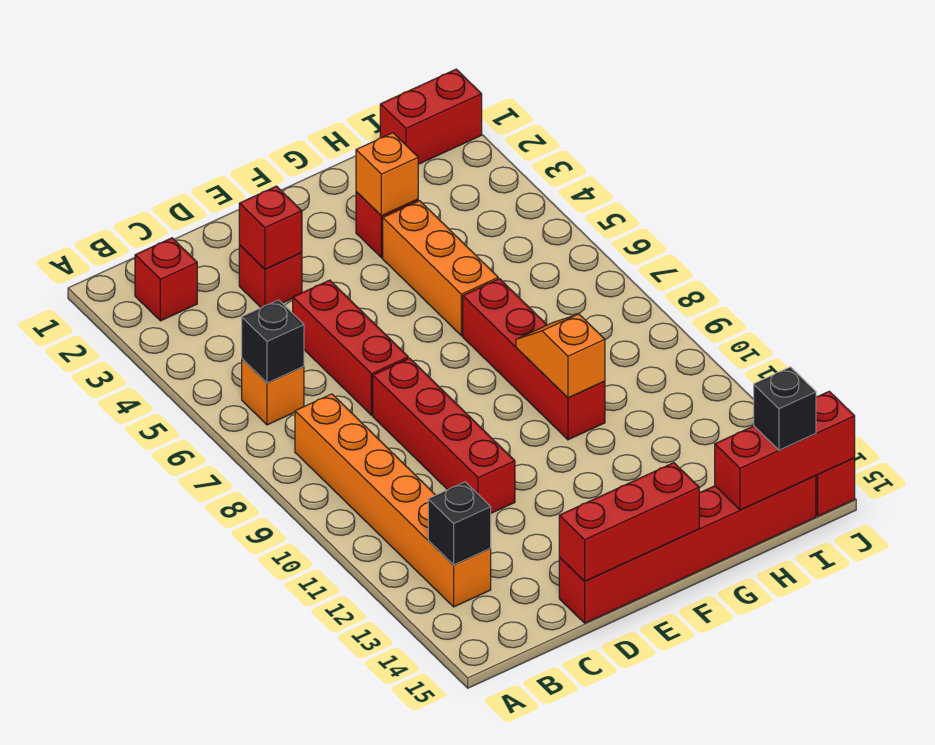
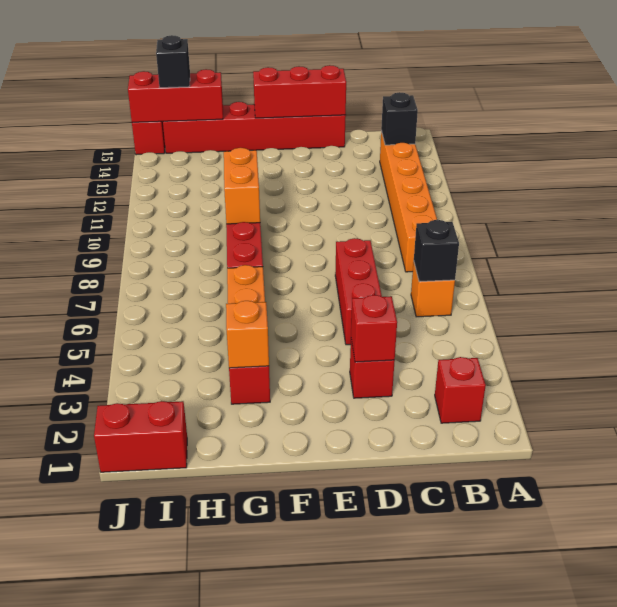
red brick D8:D11 level 1 -> none
orange slope G9:G10 level 2 top 10 -> orange brick G9:G10 level 2

